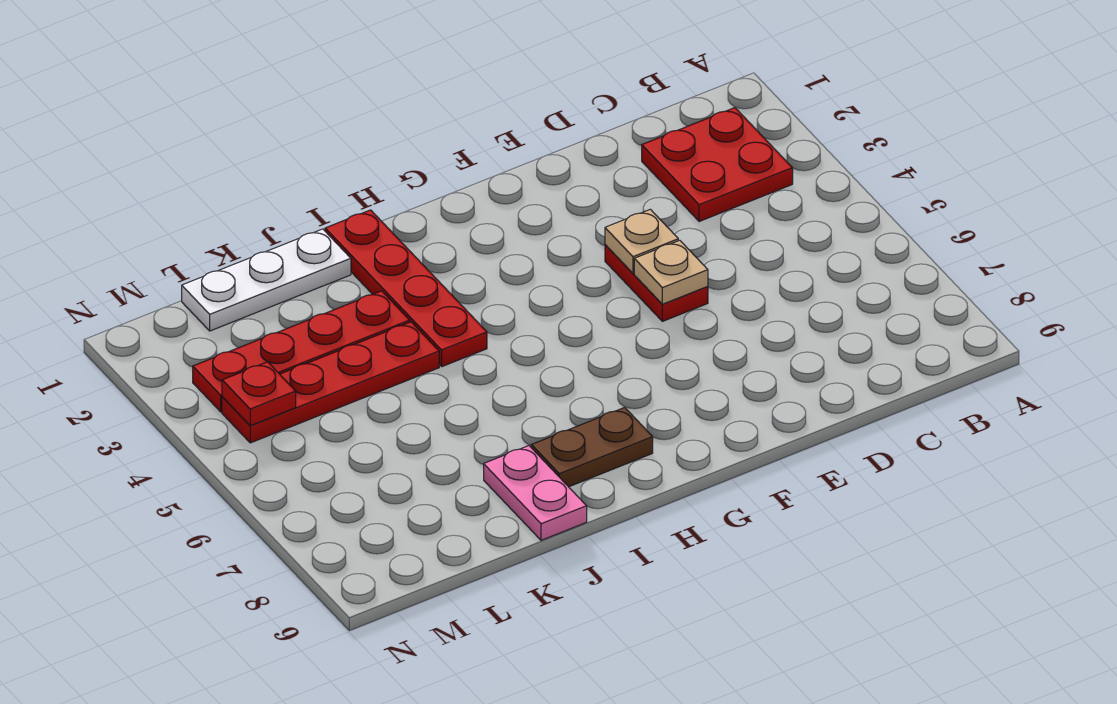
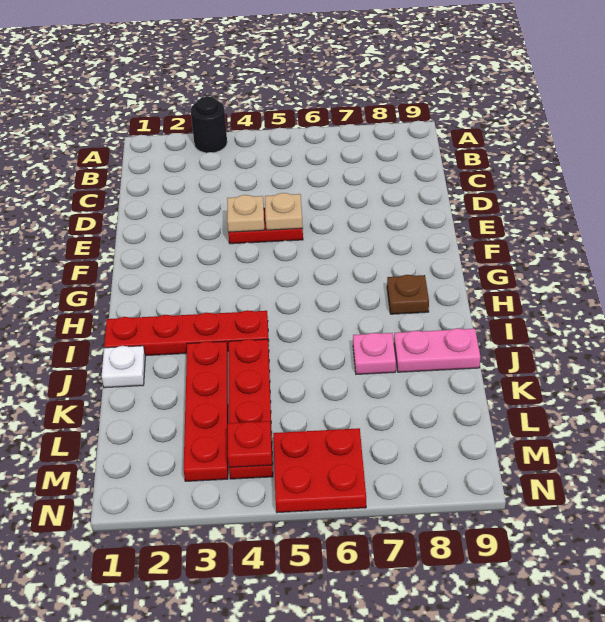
none -> black round brick A3 level 1
red plate B2:C3 level 1 -> red plate M5:N6 level 1
brown plate H8:I8 level 1 -> brown plate H8 level 1
white plate J1:L1 level 1 -> white plate J1 level 1
none -> pink plate J7 level 1

